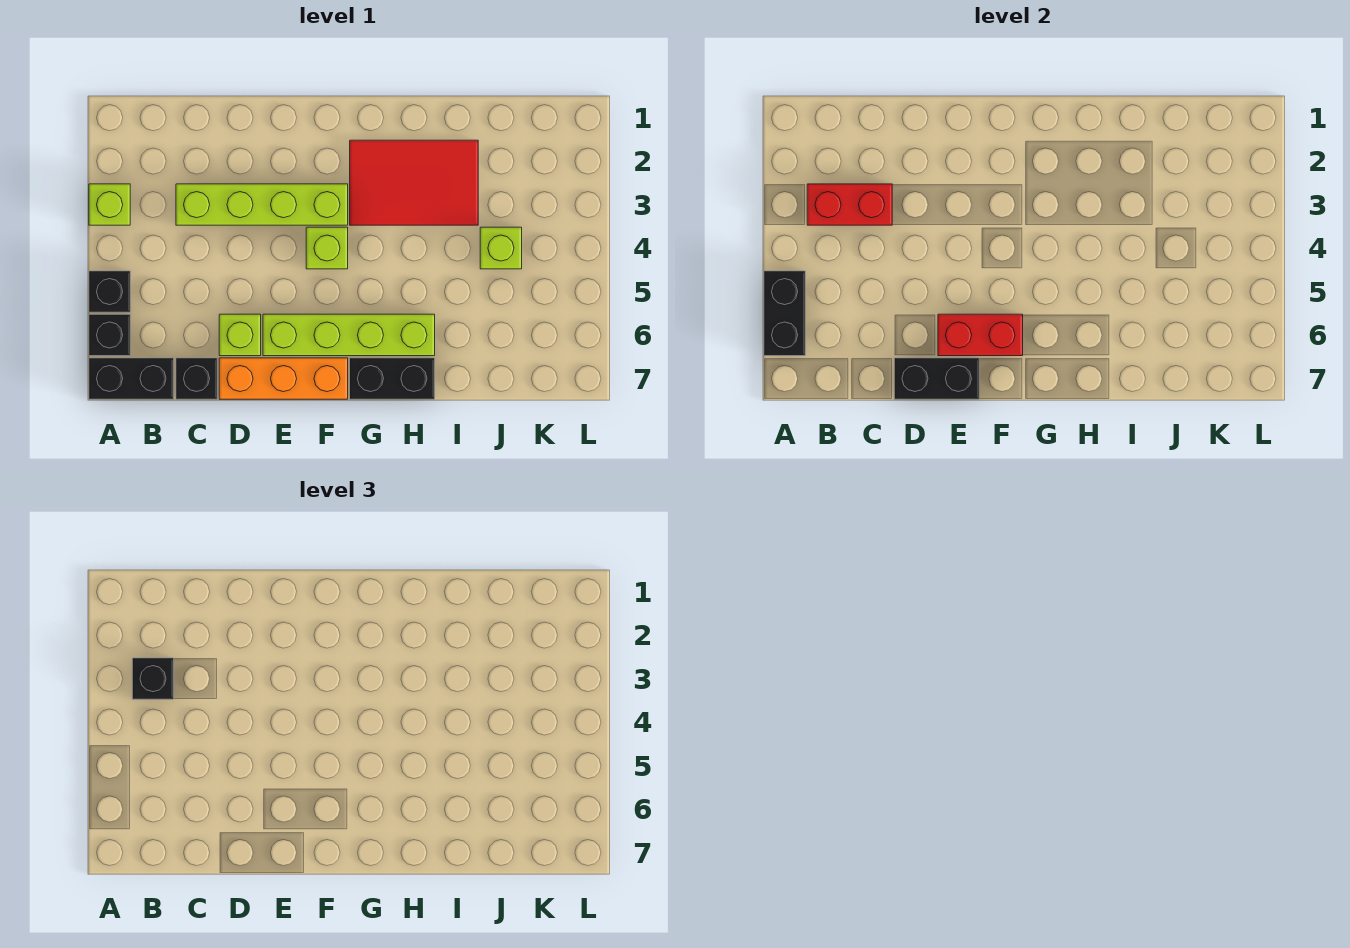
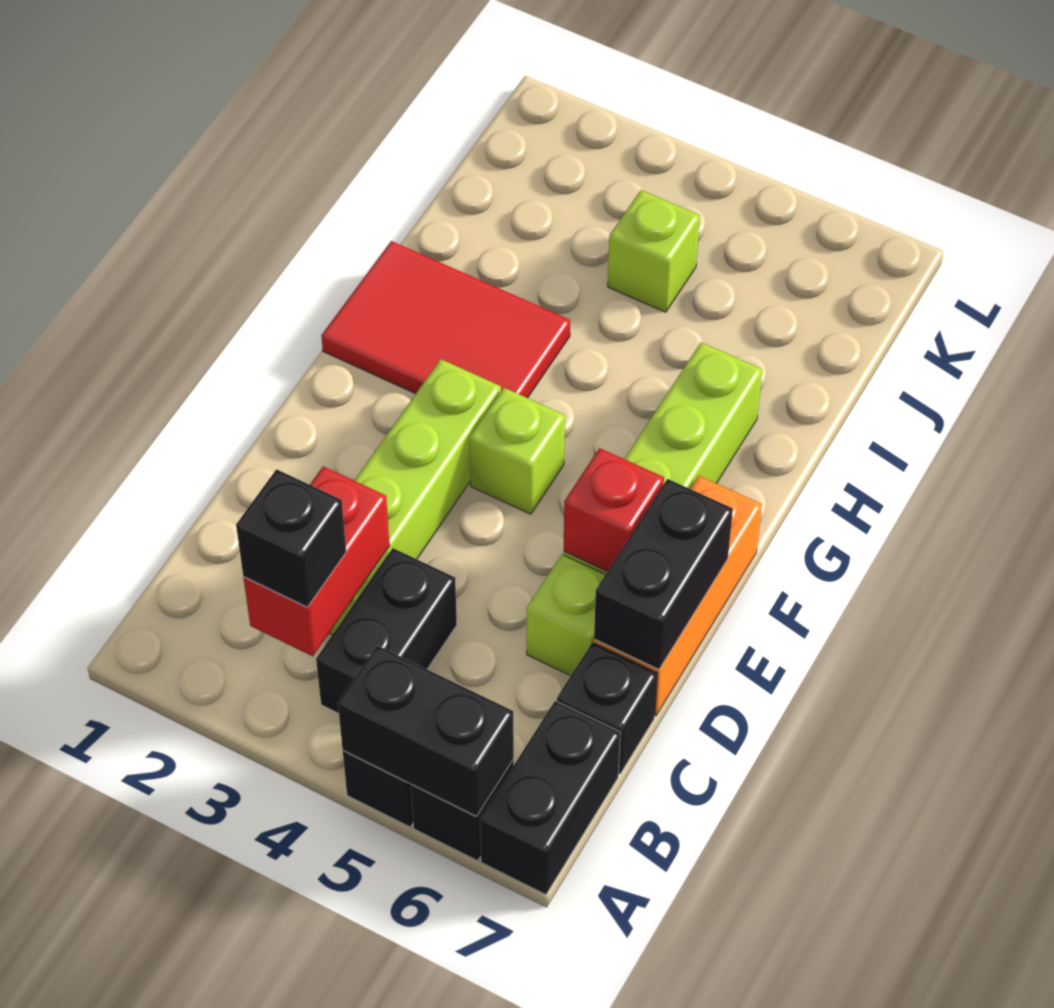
lime brick A3 level 1 -> none
red brick E6:F6 level 2 -> red brick E6 level 2
red tile G2:I3 level 1 -> red tile G1:H3 level 1
black brick G7:H7 level 1 -> black brick B4:C4 level 1

